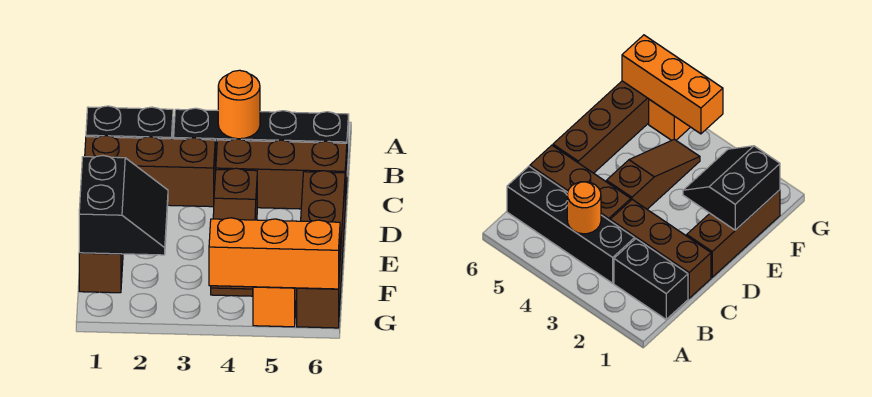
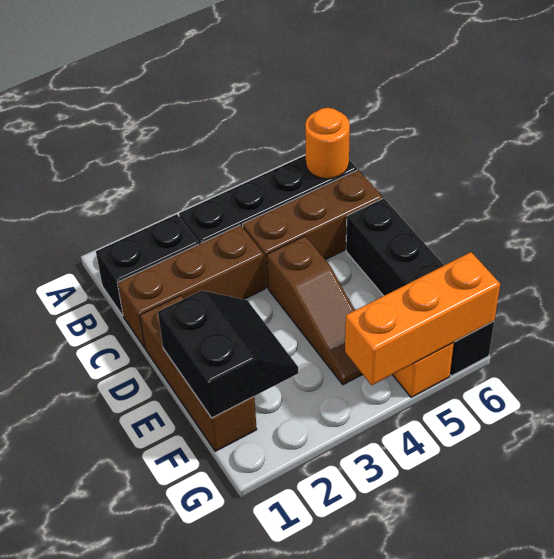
orange round brick B4 level 2 -> orange round brick B6 level 2
brown brick D6:G6 level 1 -> black brick D6:G6 level 1

